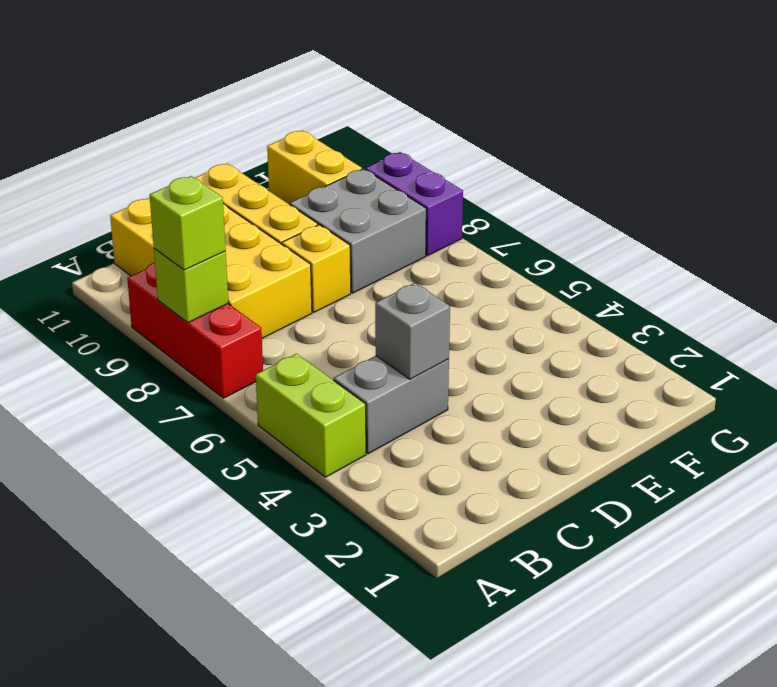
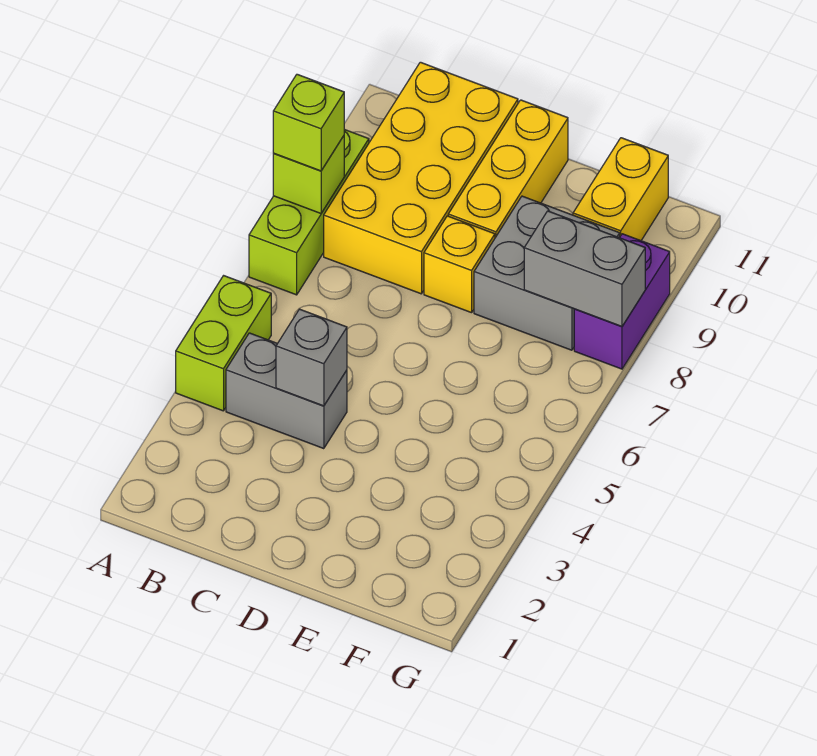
red brick A7:A9 level 1 -> lime brick A7:A9 level 1
none -> grey brick F8:G8 level 2

